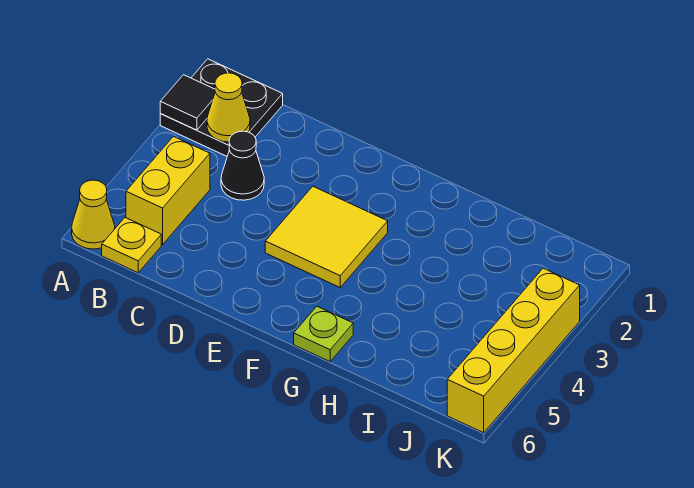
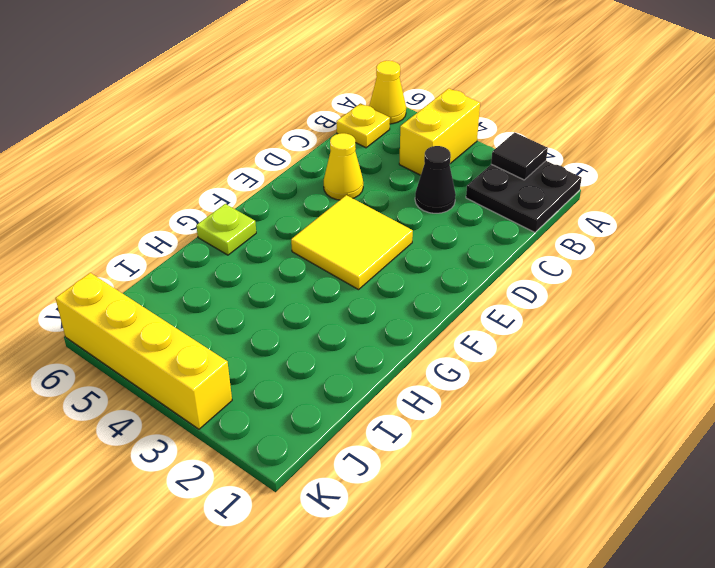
yellow cone B2 level 2 -> yellow cone D5 level 1
yellow brick B4:B5 level 1 -> yellow brick A4:B4 level 1

